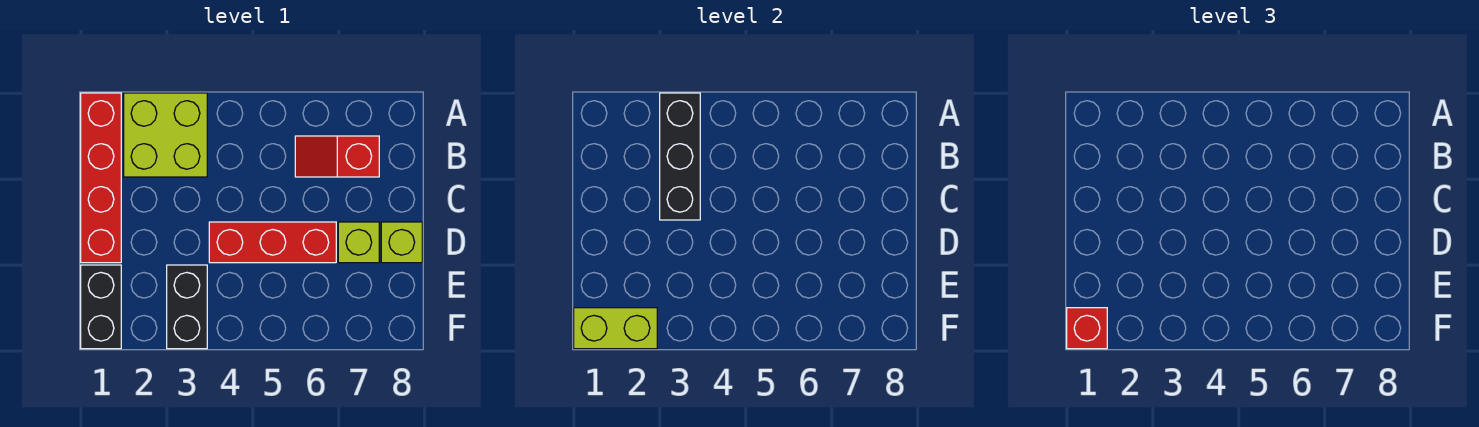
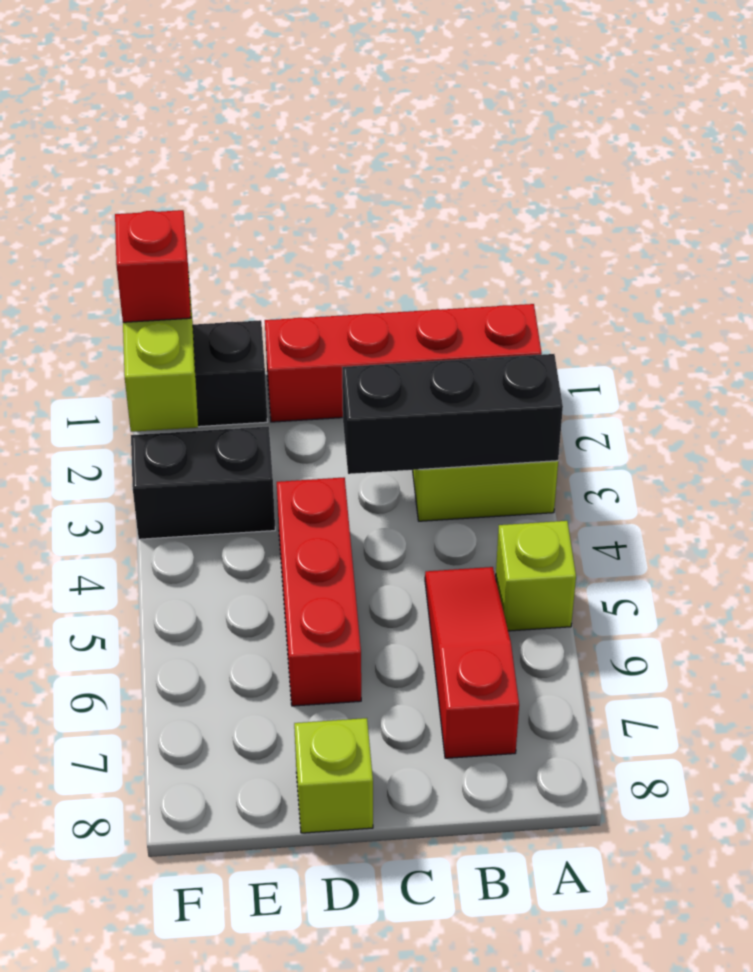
red slope B6:B7 level 1 top 7 -> red slope B5:B7 level 1 top 7
lime brick D7 level 1 -> lime brick A5 level 1

